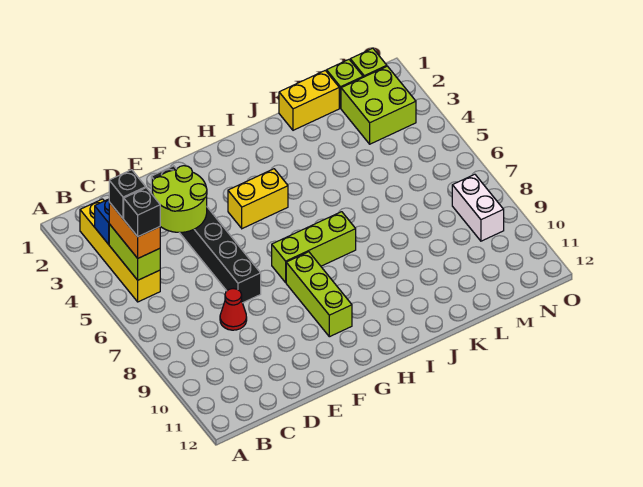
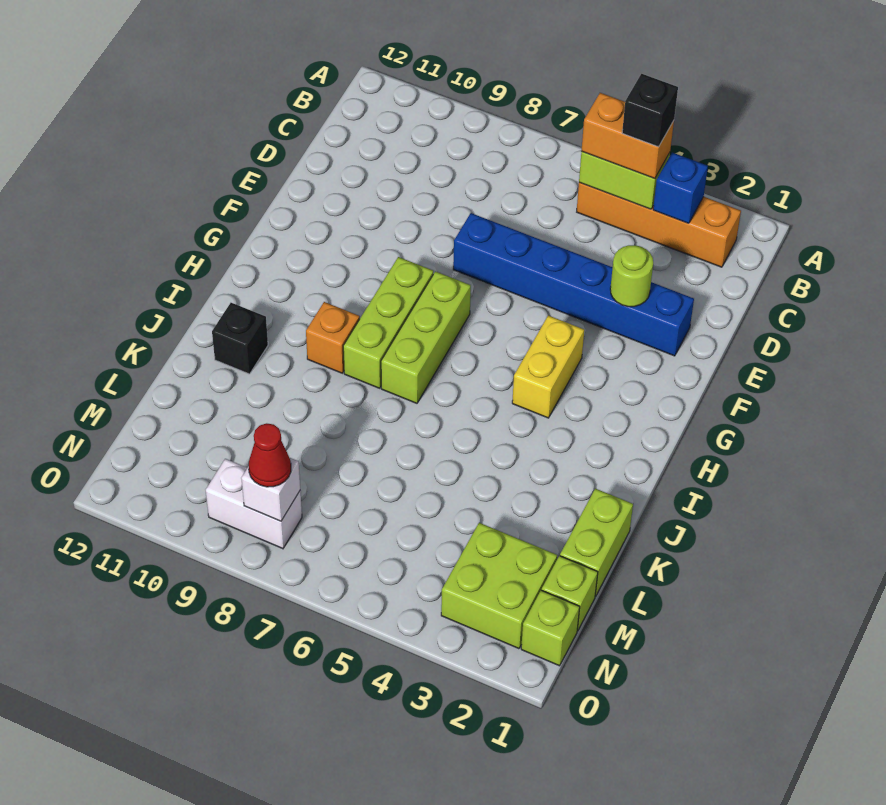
yellow brick B2:B5 level 1 -> orange brick B2:B5 level 1
black brick B5 level 4 -> black brick J11 level 1
lime round brick D3:E4 level 2 -> lime round brick E3 level 2
red cone D8 level 1 -> red cone N8 level 3
black brick E2:E7 level 1 -> blue brick E2:E7 level 1
lime brick G8:G10 level 1 -> lime brick G8:I8 level 1
none -> orange brick I9 level 1
yellow brick K1:L1 level 1 -> lime brick K1:L1 level 1
none -> white brick N8 level 2

